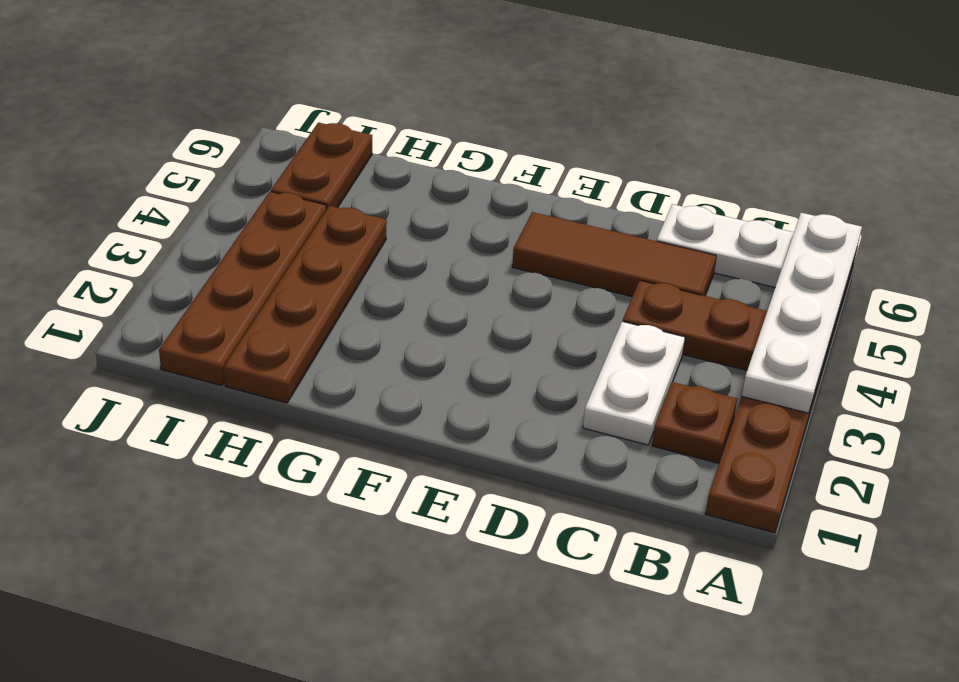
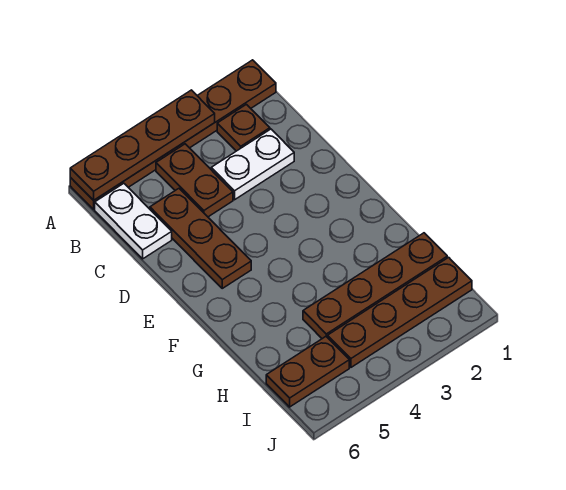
white plate A3:A6 level 2 -> brown plate A3:A6 level 2
brown tile C5:E5 level 1 -> brown plate C5:E5 level 1

